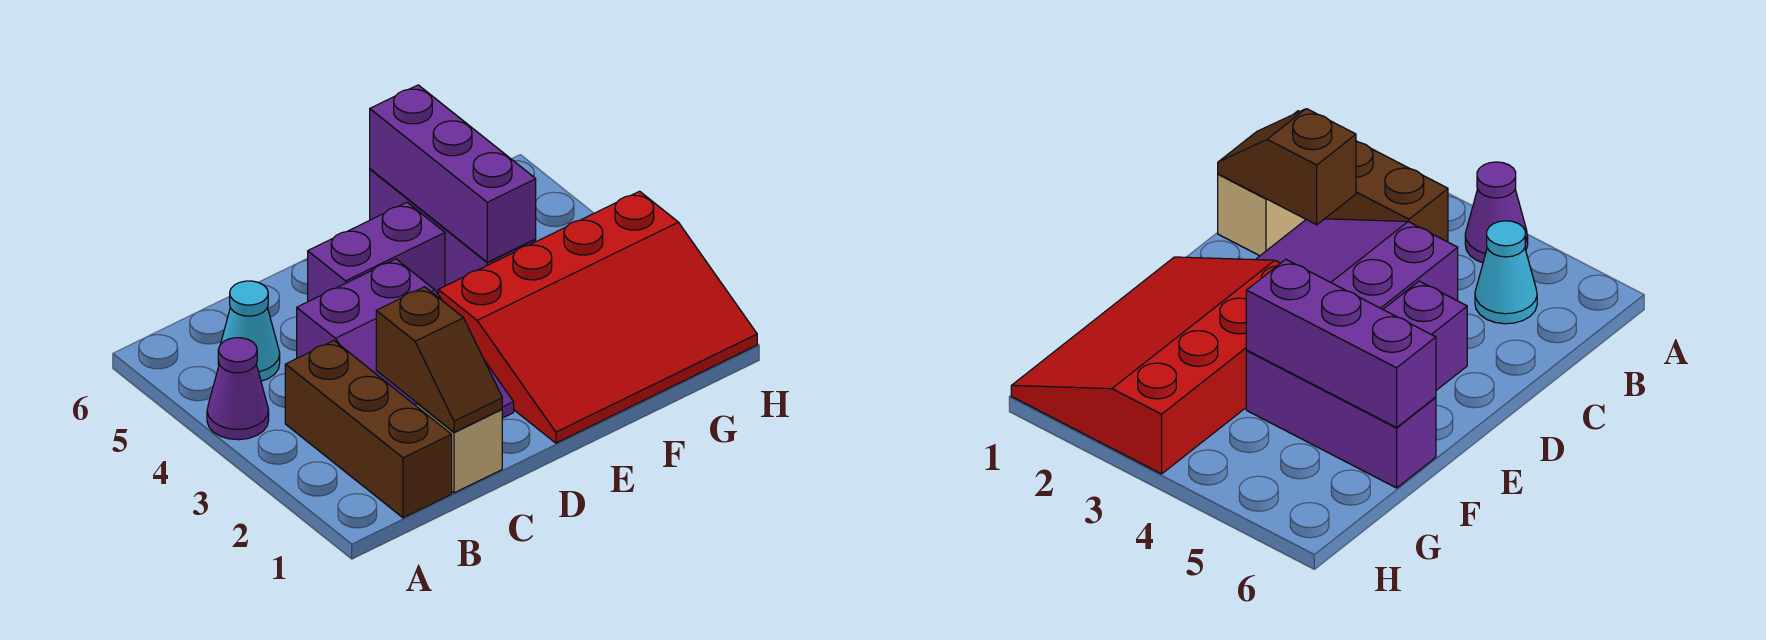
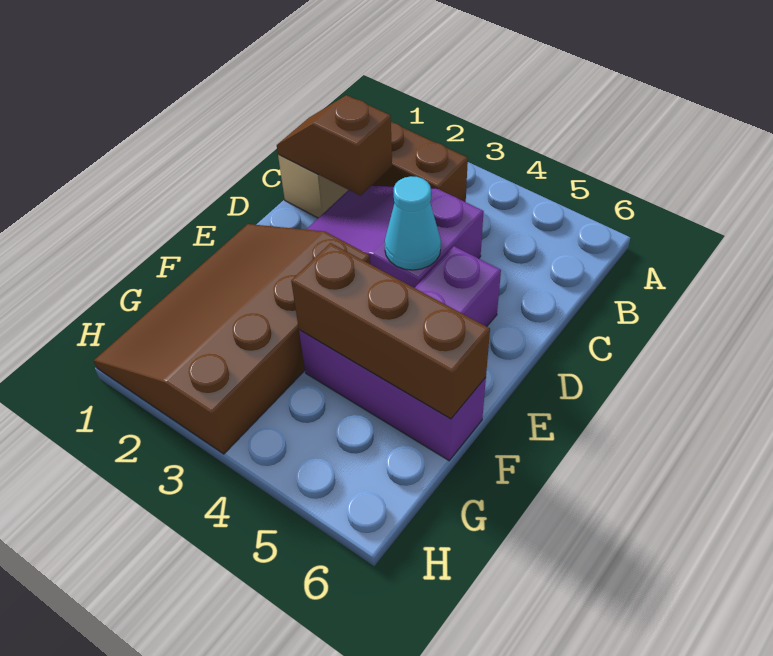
purple cone A4 level 1 -> none
cyan cone B5 level 1 -> cyan cone D4 level 2
red slope E1:H3 level 1 top 3 -> brown slope E1:H3 level 1 top 3
purple brick F4:F6 level 2 -> brown brick F4:F6 level 2

